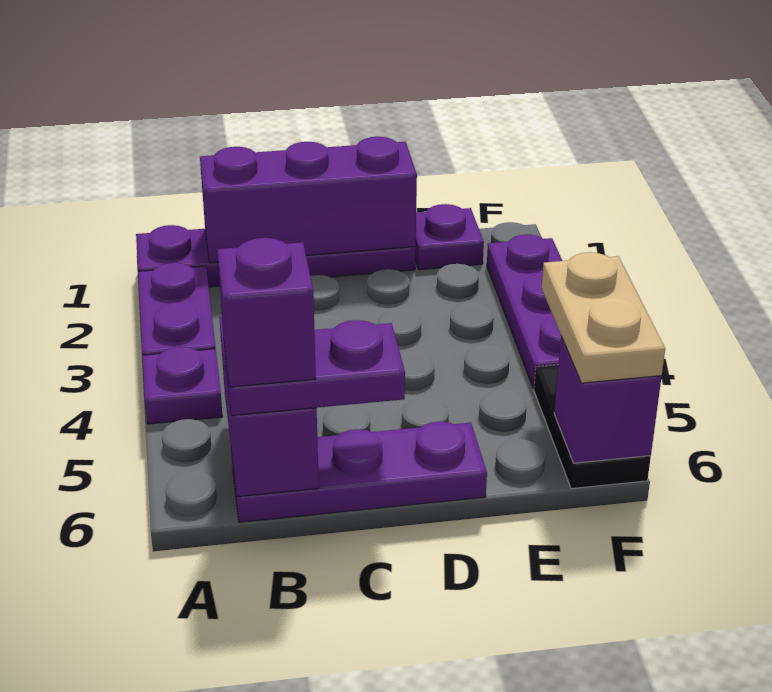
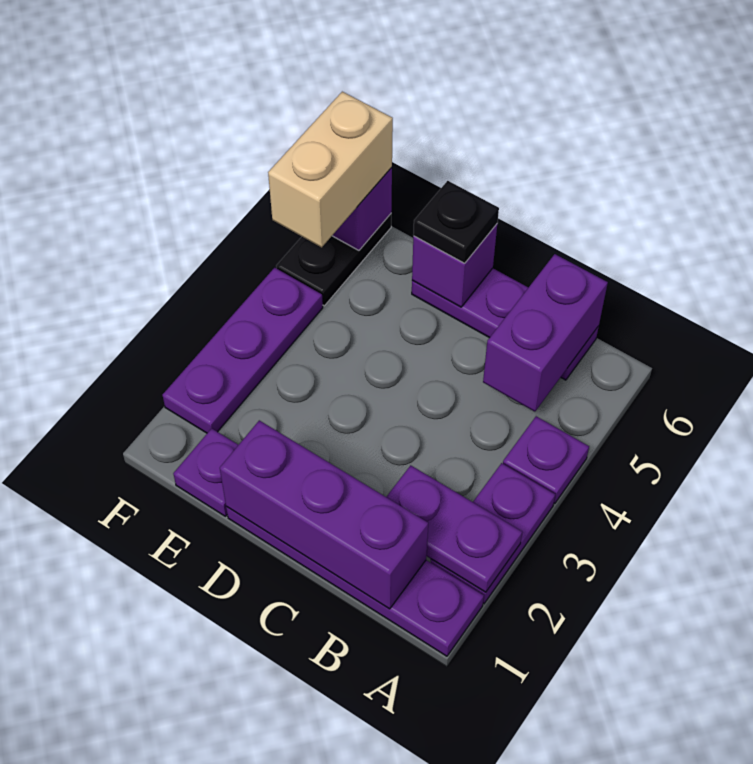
purple plate B6:C6 level 3 -> purple plate A2:B2 level 2
purple brick B6 level 4 -> purple brick D6 level 2
none -> black plate D6 level 3
tan plate F5:F6 level 3 -> tan brick F5:F6 level 3

